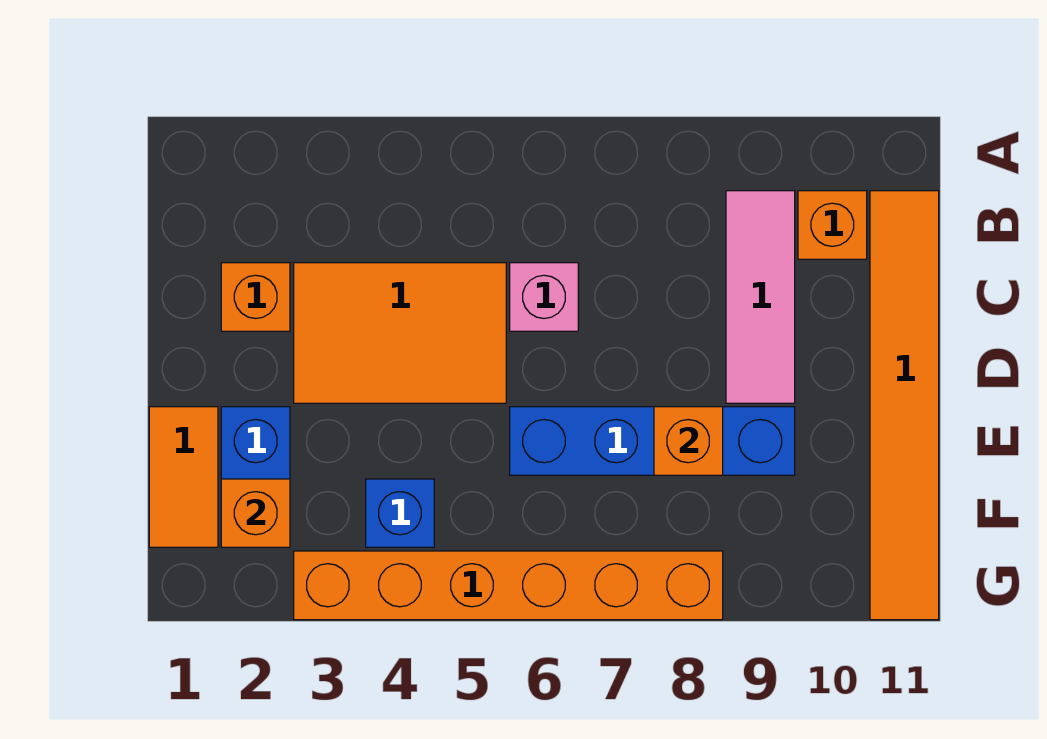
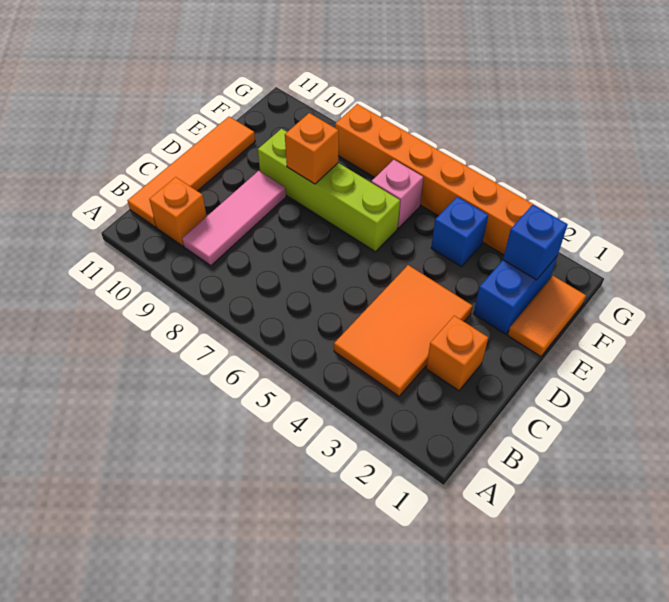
orange tile B11:G11 level 1 -> orange tile B11:E11 level 1
orange tile C3:D5 level 1 -> orange tile B3:D4 level 1
pink brick C6 level 1 -> pink brick F6 level 1
blue brick E6:E9 level 1 -> lime brick E6:E9 level 1
orange brick F2 level 2 -> blue brick F2 level 2

